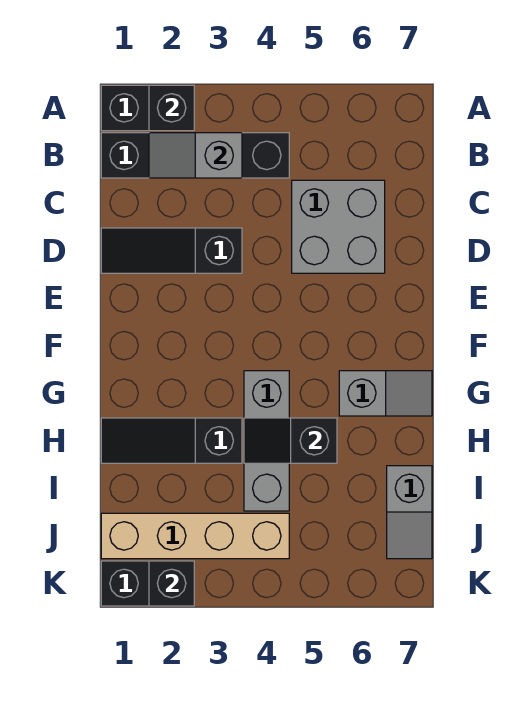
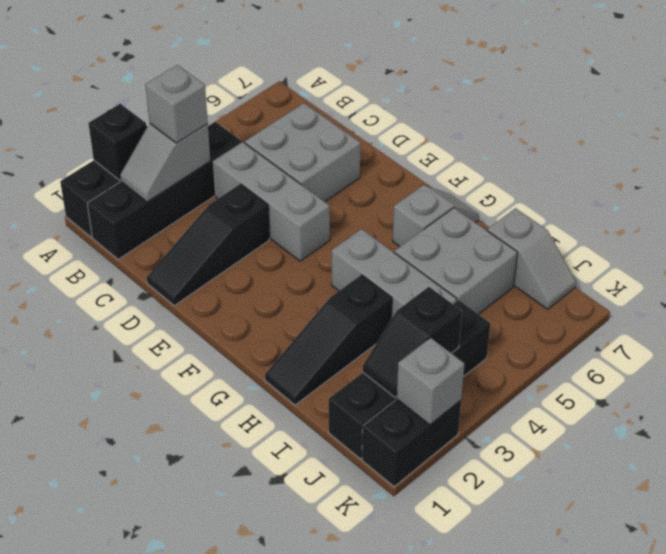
none -> grey brick B3 level 3
none -> grey brick C4:E4 level 1
black slope H4:H5 level 2 top 5 -> black slope J2:J3 level 2 top 3
none -> grey brick H5:I6 level 1
tan brick J1:J4 level 1 -> black brick J1:J4 level 1
black brick K2 level 2 -> grey brick K2 level 2

